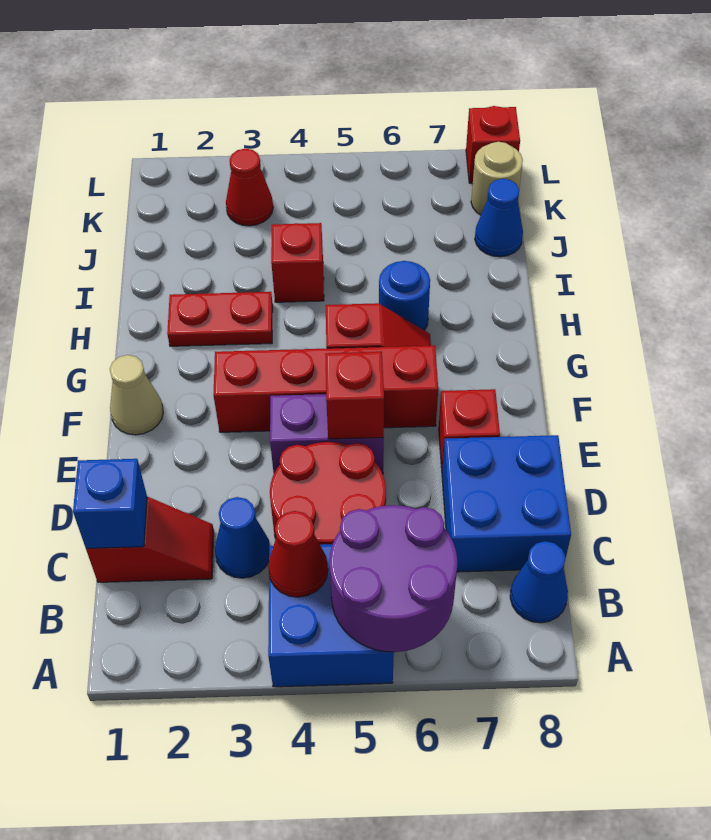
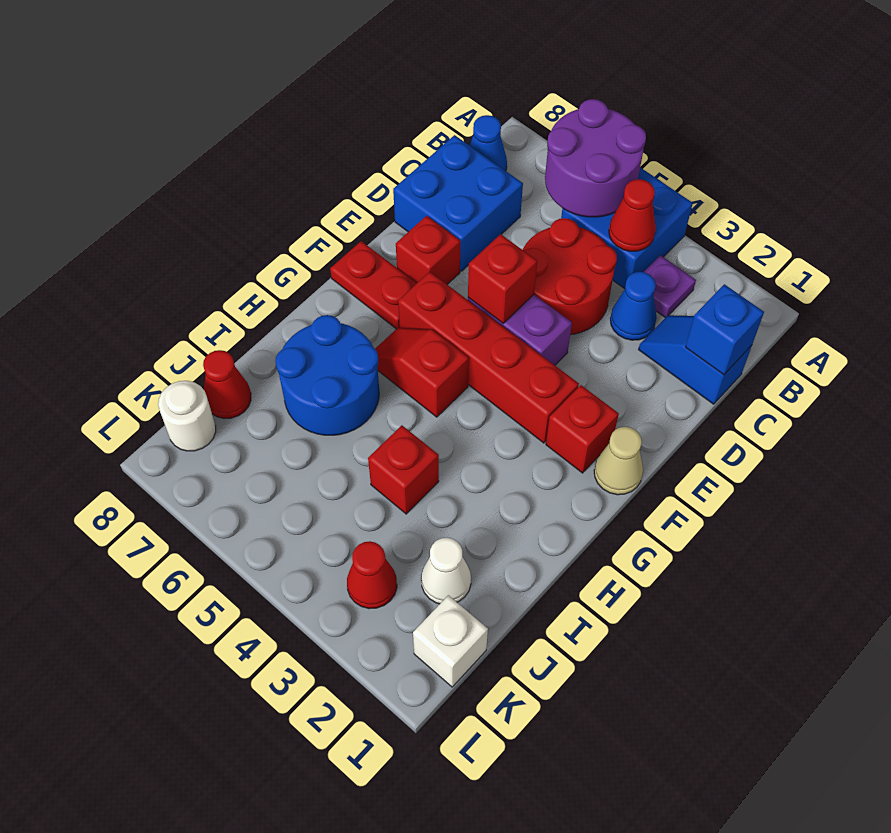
none -> purple plate B3 level 1
red slope C1:C2 level 1 top 1 -> blue slope C1:C2 level 1 top 1
red plate H2:H3 level 1 -> red plate F7:F8 level 1
blue round brick H6 level 1 -> blue round brick H6:I7 level 1
none -> white cone J2 level 1
blue cone J8 level 1 -> red cone J8 level 1
none -> white brick K1 level 1
tan round brick K8 level 1 -> white round brick K8 level 1
red brick L8 level 1 -> red brick F2 level 1

